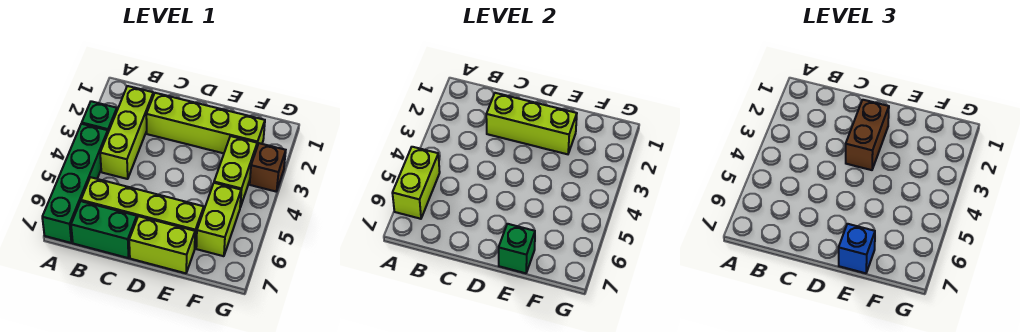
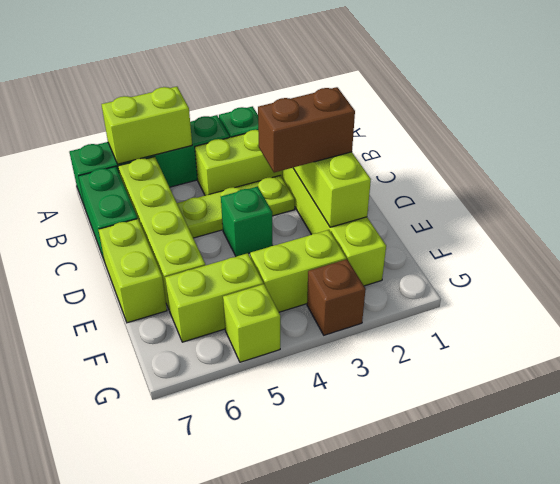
none -> lime plate C3:C5 level 1
green brick E7 level 2 -> green brick D4 level 1
blue brick E7 level 3 -> none
none -> lime brick G5 level 1

